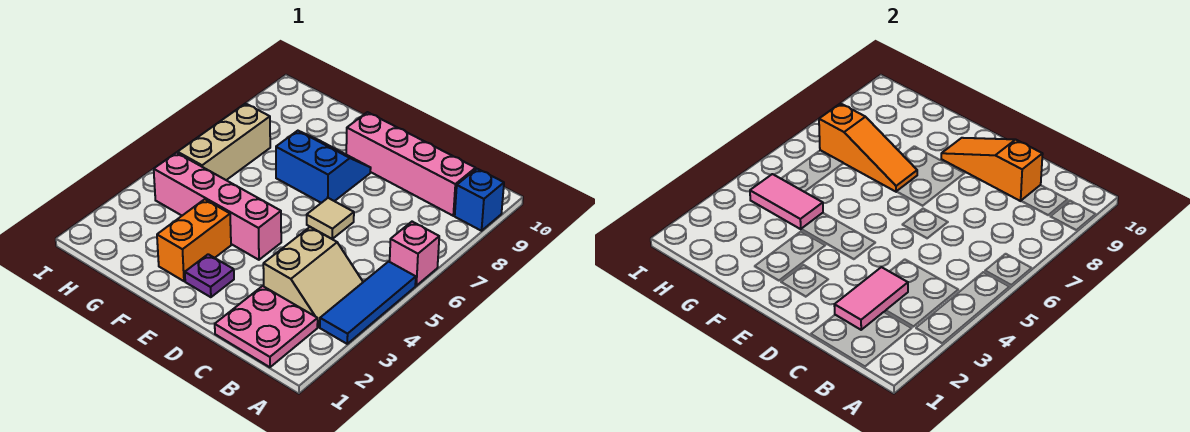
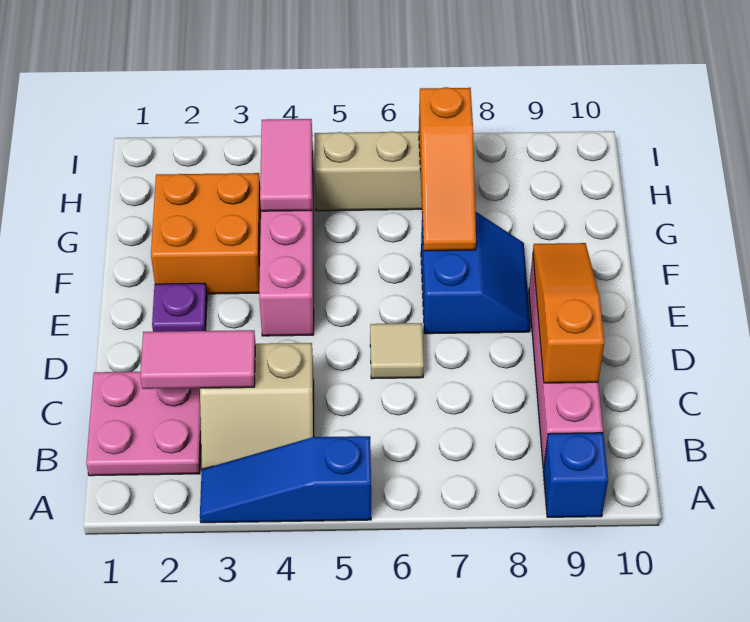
blue tile A3:A5 level 1 -> blue slope A3:A5 level 1 top 5
pink brick A6 level 1 -> none
orange brick F2:F3 level 1 -> orange brick F2:G3 level 1

